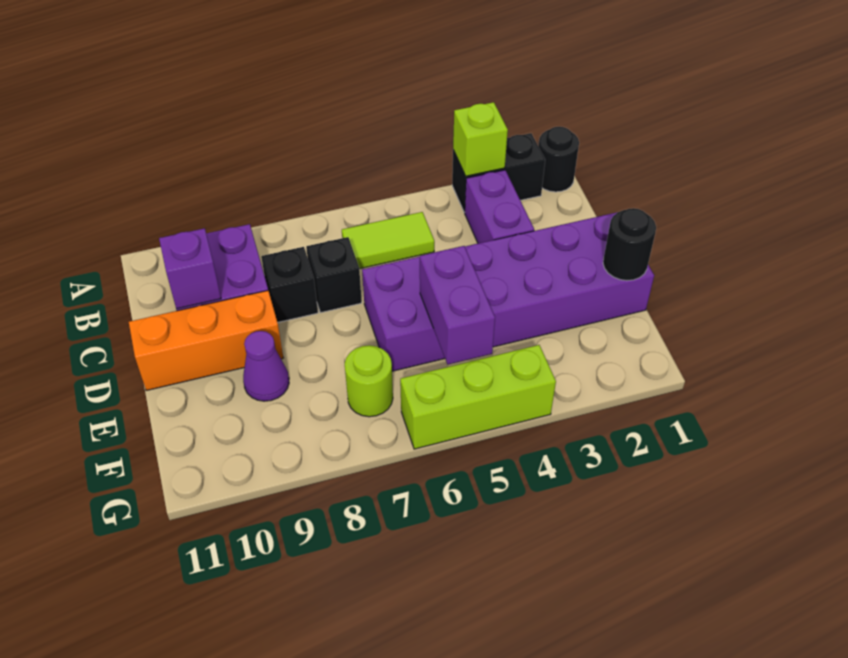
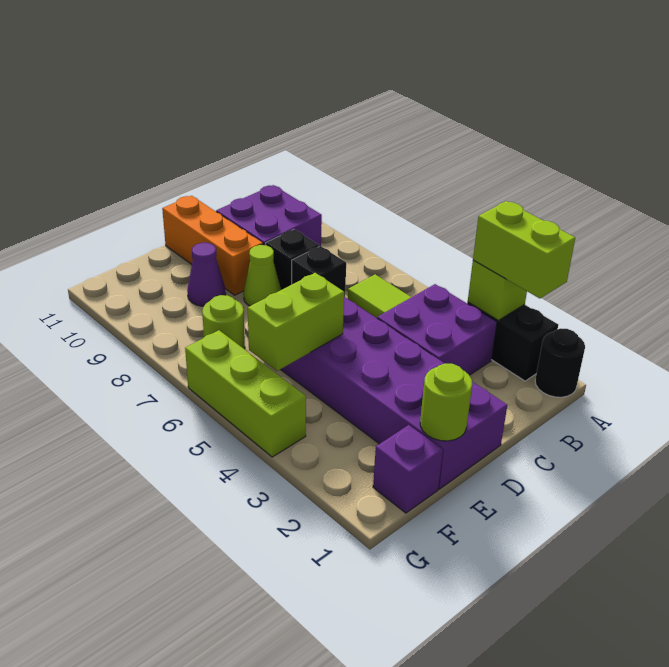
none -> lime brick A2:A3 level 3
purple brick B3:C3 level 1 -> purple brick B3:C4 level 1
purple brick C10 level 2 -> purple brick F1 level 1
none -> lime cone D8 level 1
black round brick E1 level 2 -> lime round brick E1 level 2
purple brick E5:F5 level 2 -> lime brick E5:F5 level 2

